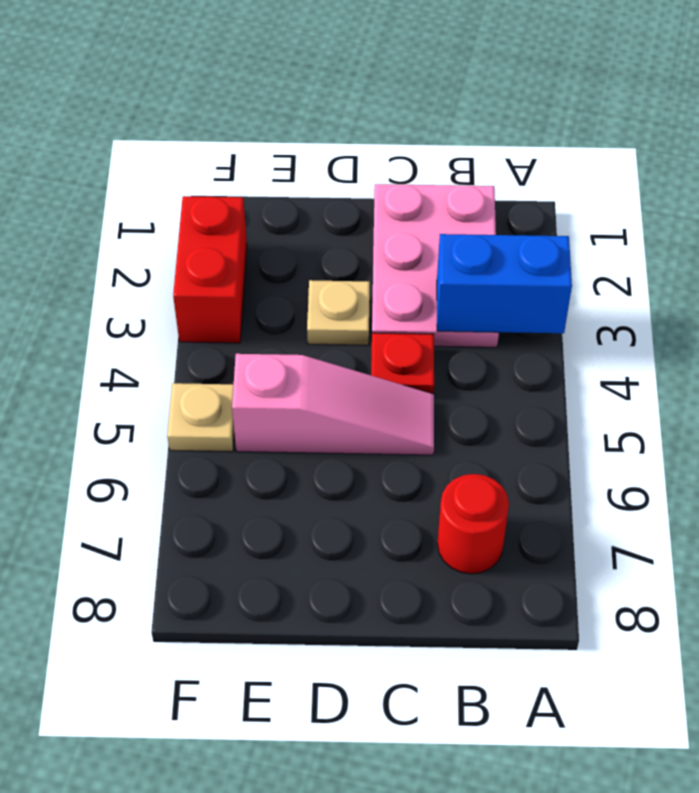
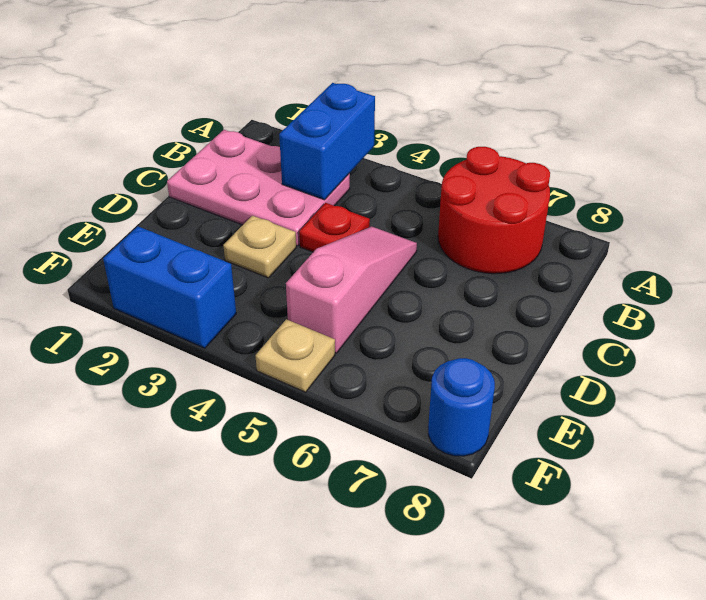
red round brick B7 level 1 -> red round brick A6:B7 level 1
red brick F2:F3 level 1 -> blue brick F2:F3 level 1
none -> blue round brick F8 level 1

